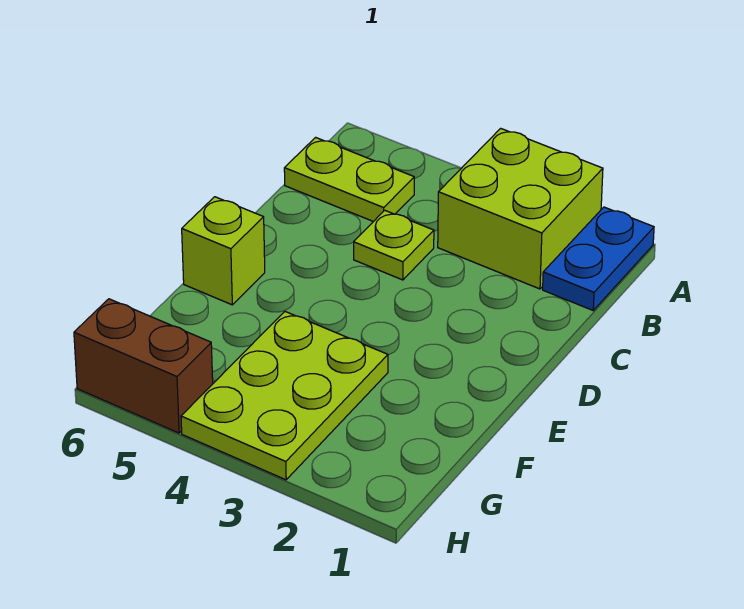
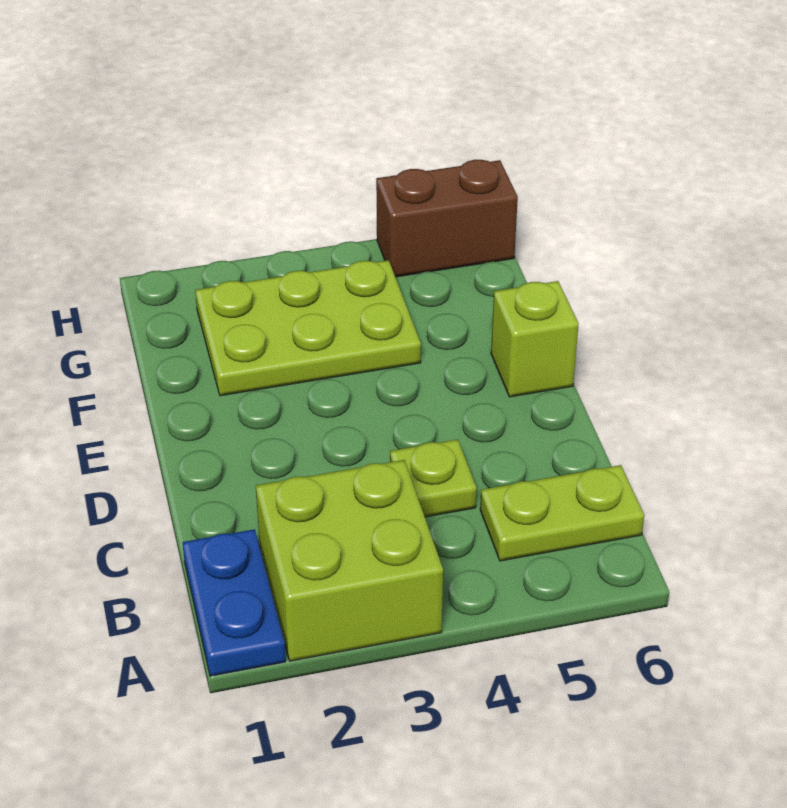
lime plate F3:H4 level 1 -> lime plate F2:G4 level 1

